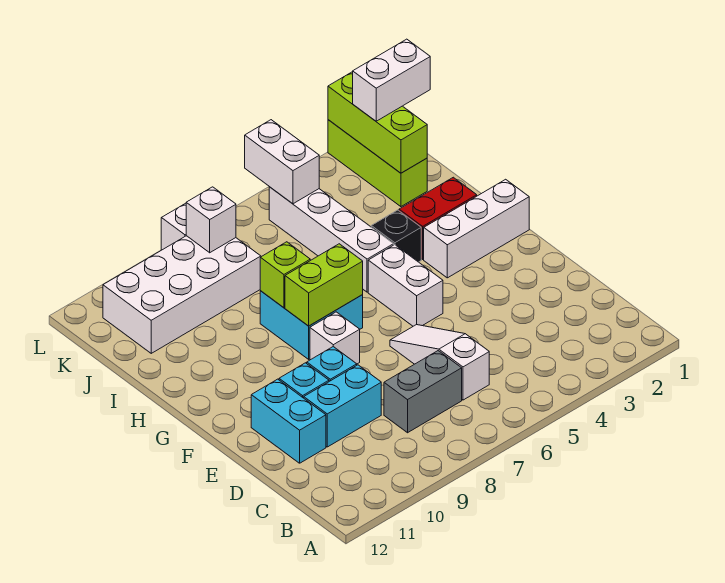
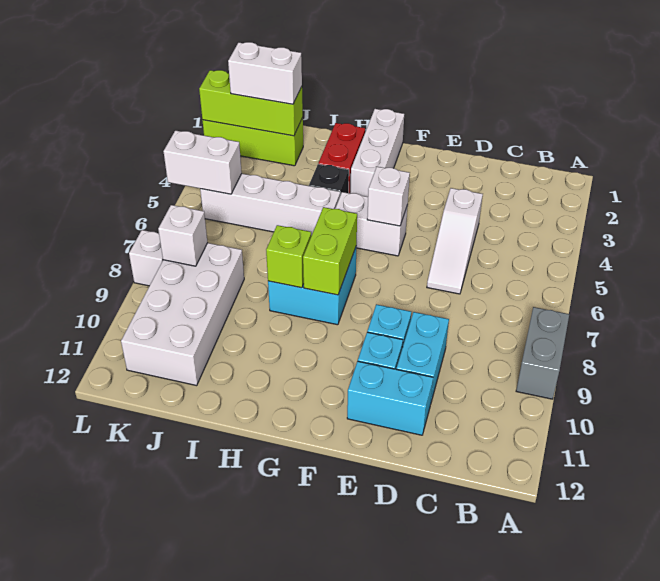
white slope C6:E6 level 1 top C -> white slope D4:D6 level 1 top 4
grey brick C7:C8 level 1 -> grey brick A8:A9 level 1
white brick F8 level 1 -> white brick F5 level 2
white brick K1:K2 level 3 -> white brick J2:K2 level 3

